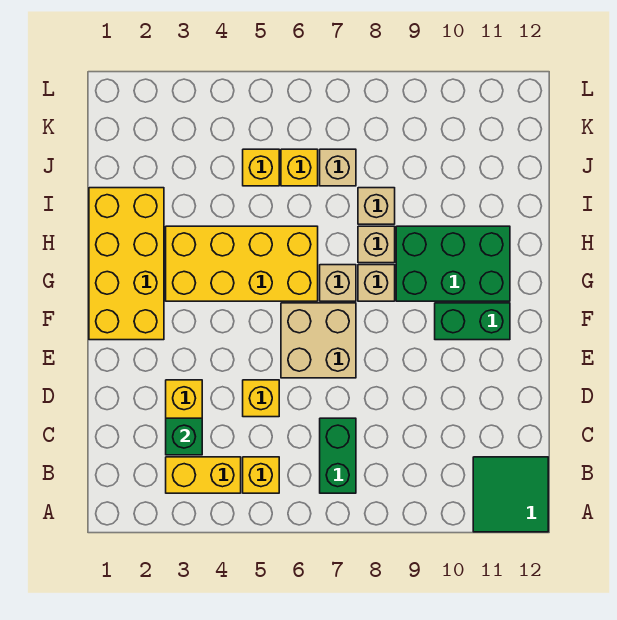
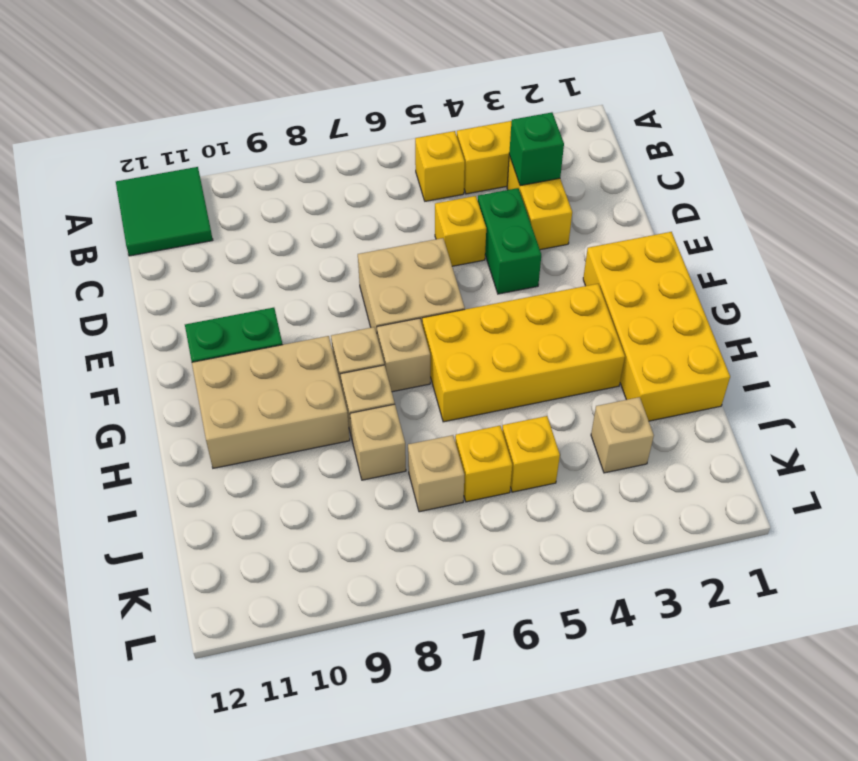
green brick B7:C7 level 1 -> green brick D4:E4 level 1
green brick G9:H11 level 1 -> tan brick G9:H11 level 1
none -> tan brick J3 level 1

